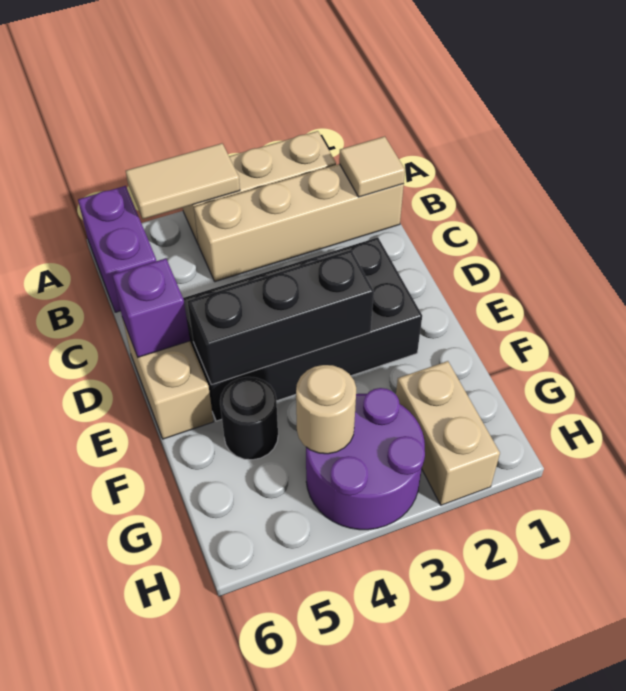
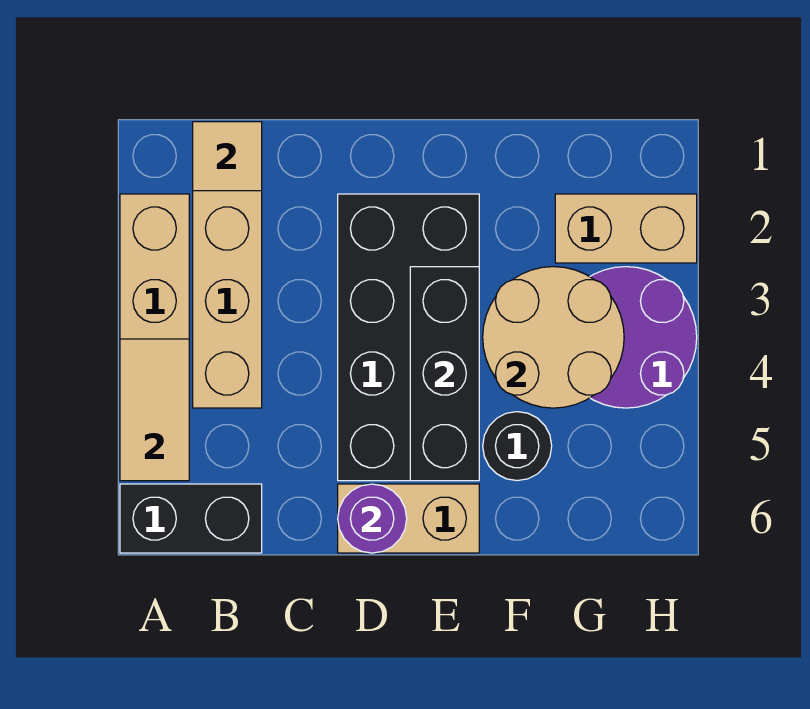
purple brick A6:B6 level 1 -> black brick A6:B6 level 1
purple brick D6 level 2 -> purple round brick D6 level 2
tan round brick G4 level 2 -> tan round brick F3:G4 level 2

